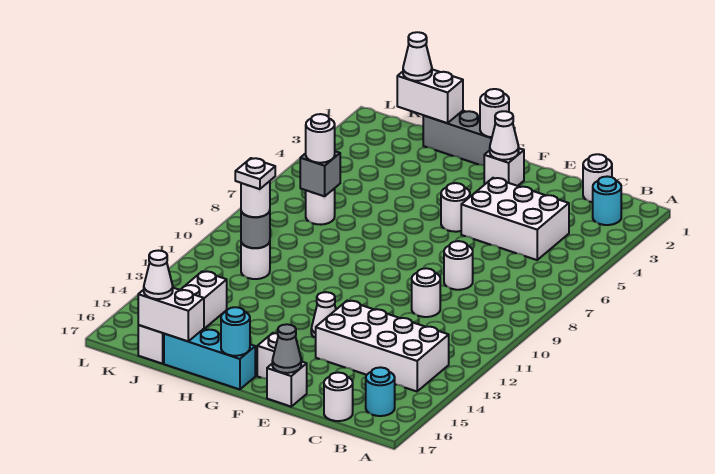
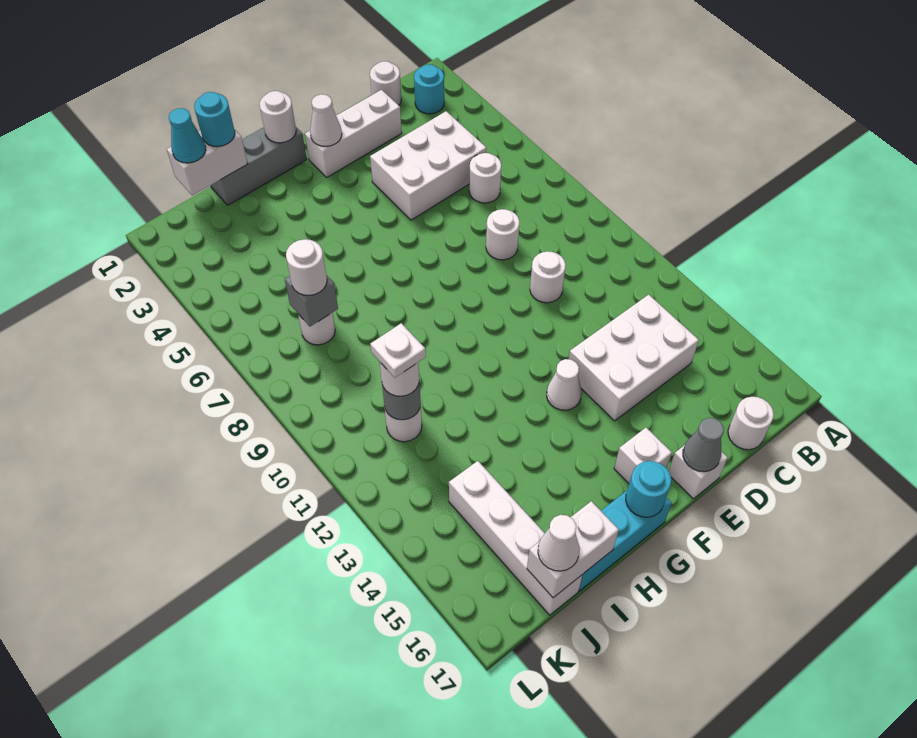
white brick B13:E14 level 1 -> white brick C13:E14 level 1
cyan round brick B16 level 1 -> cyan round brick I1 level 3
white brick F2 level 1 -> white brick D2:F2 level 1
white round brick F5 level 1 -> white round brick C6 level 1
white cone J1 level 3 -> cyan cone J1 level 3

